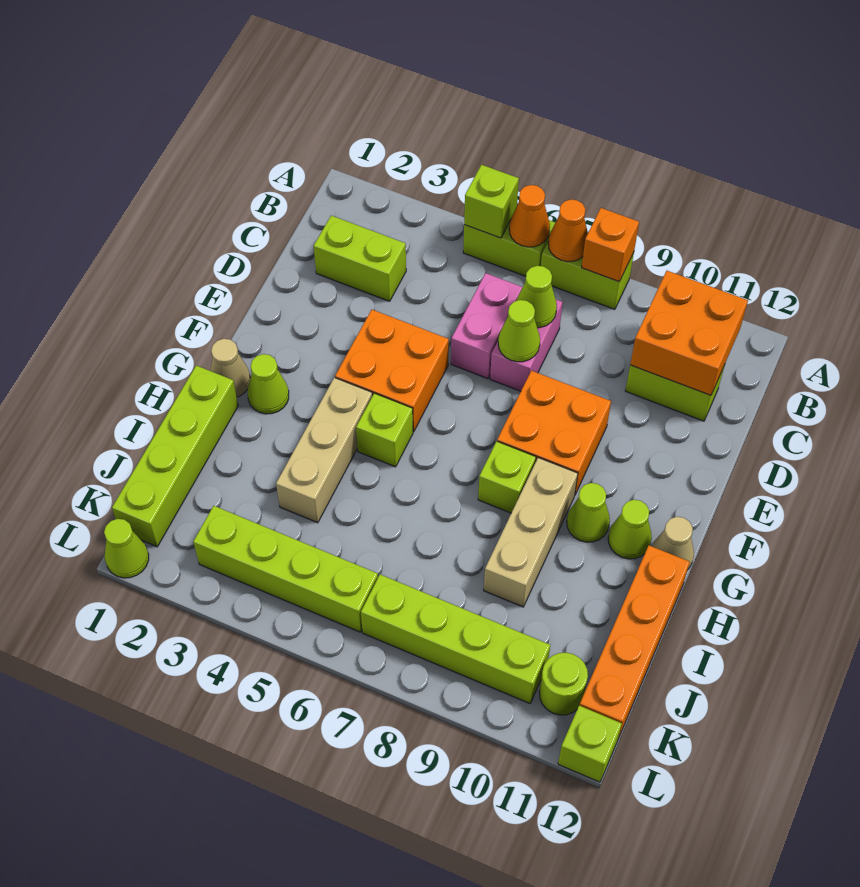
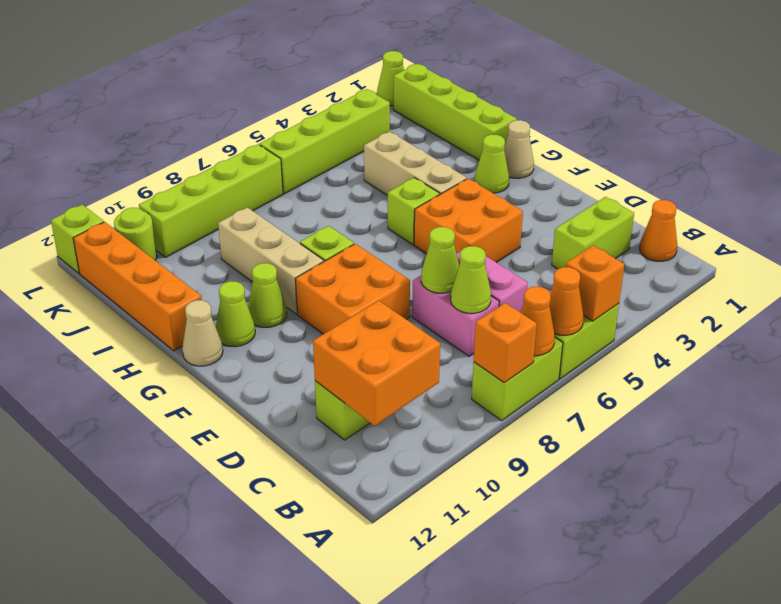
lime brick A5 level 2 -> orange brick A5 level 2
none -> orange cone B1 level 1

